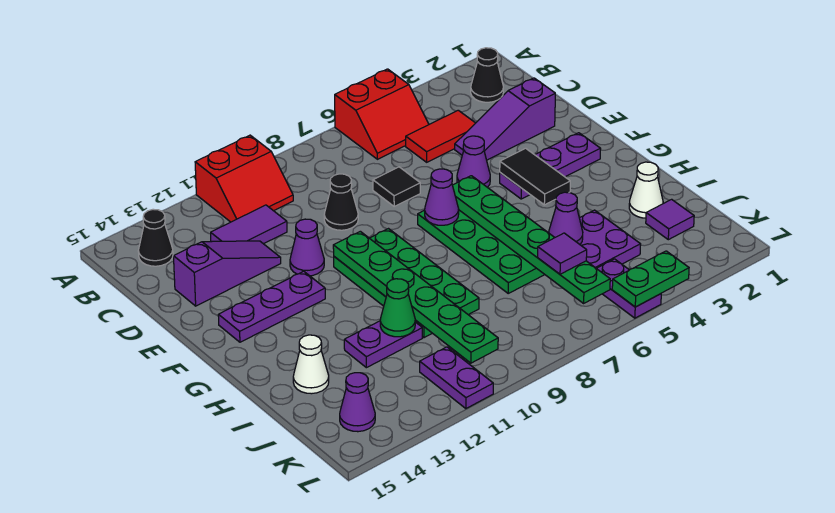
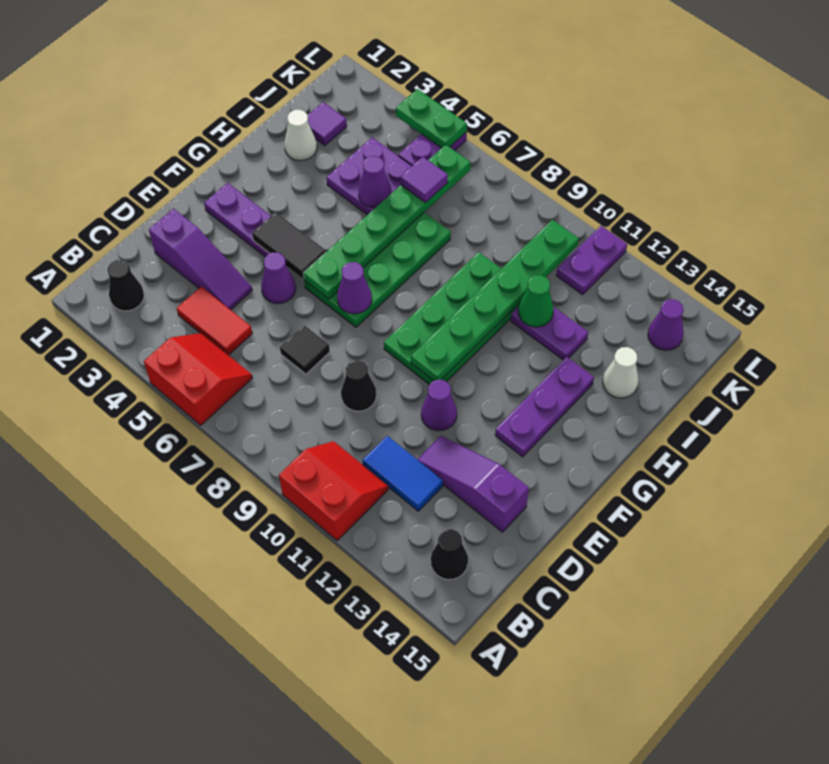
purple tile C11:C12 level 1 -> blue tile C11:C12 level 1
black tile F4:G4 level 2 -> black tile F4:F5 level 2
purple plate F12:F14 level 1 -> purple plate F13:H13 level 1

